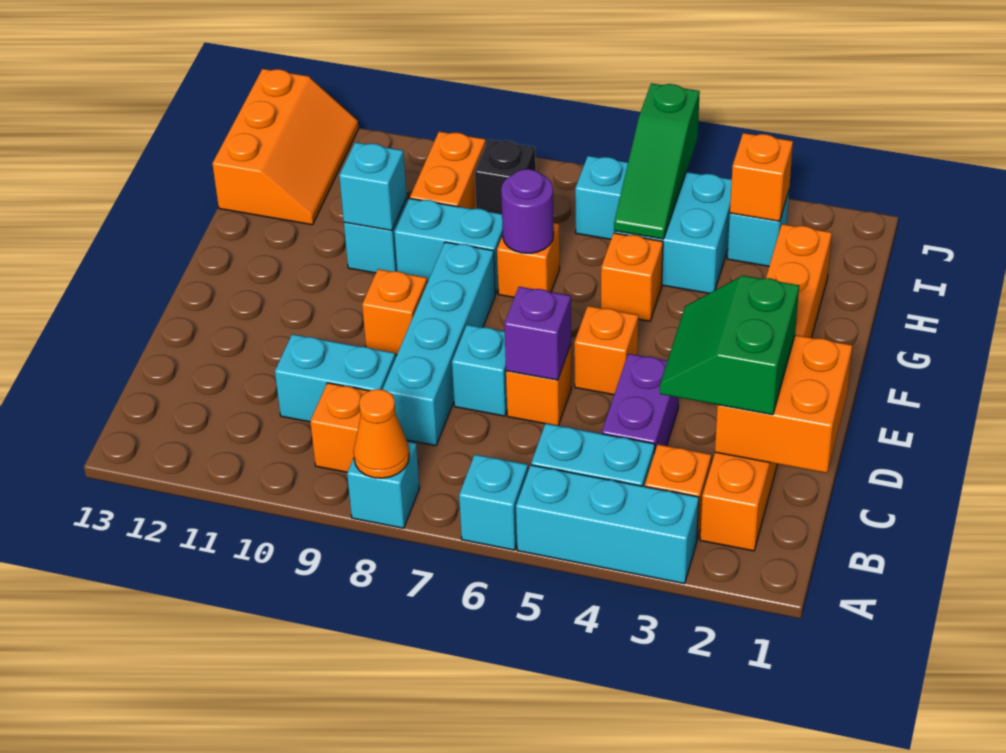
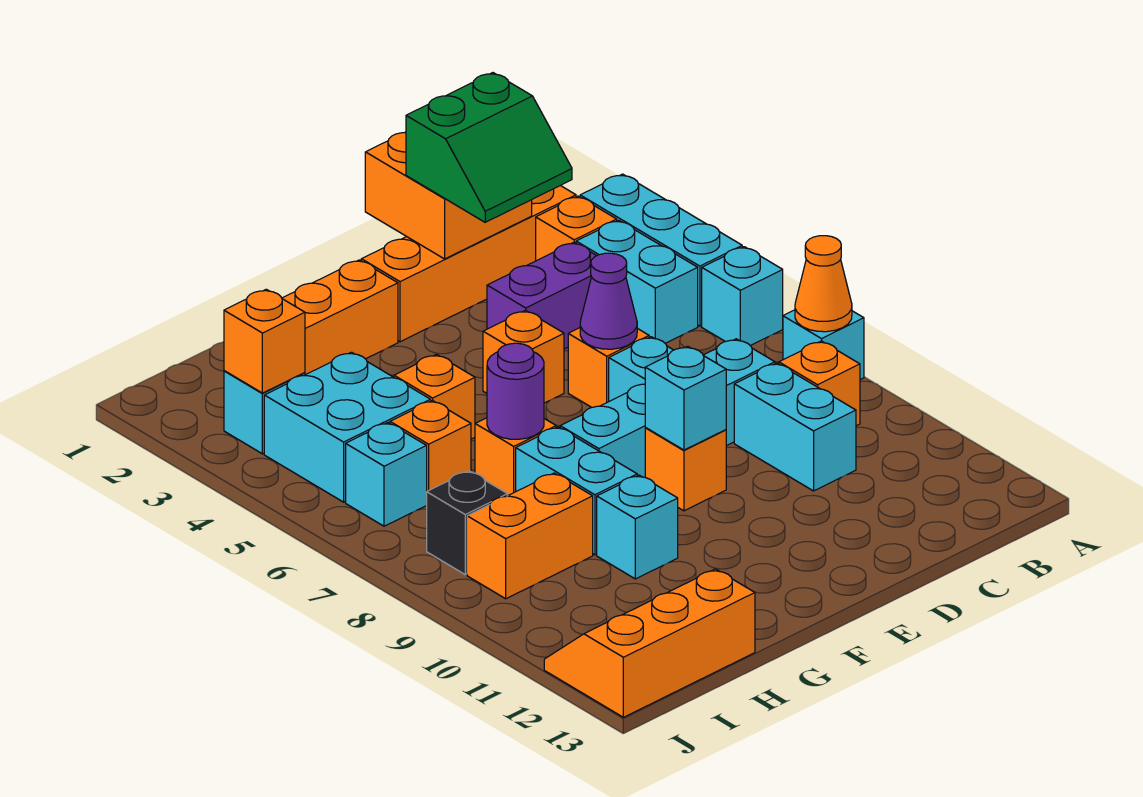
purple brick D6 level 2 -> purple cone D6 level 2
cyan brick G10 level 2 -> cyan brick E9 level 2
green slope H5:J5 level 2 top J -> none
none -> orange brick H6 level 1

